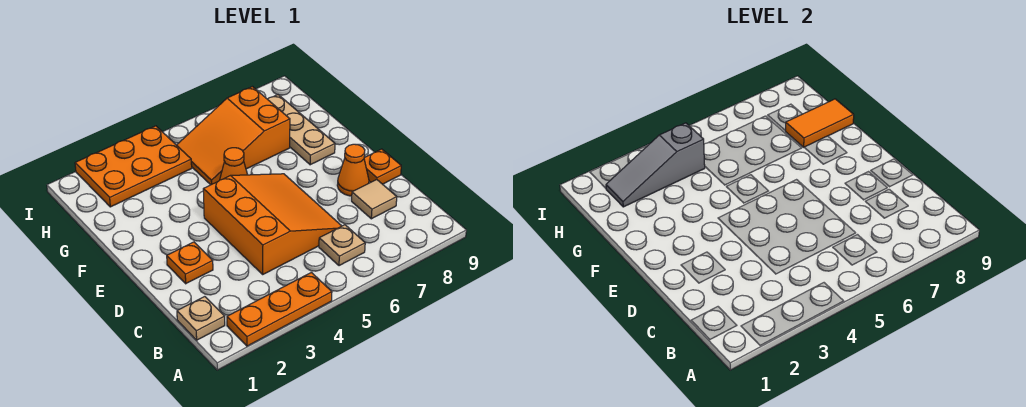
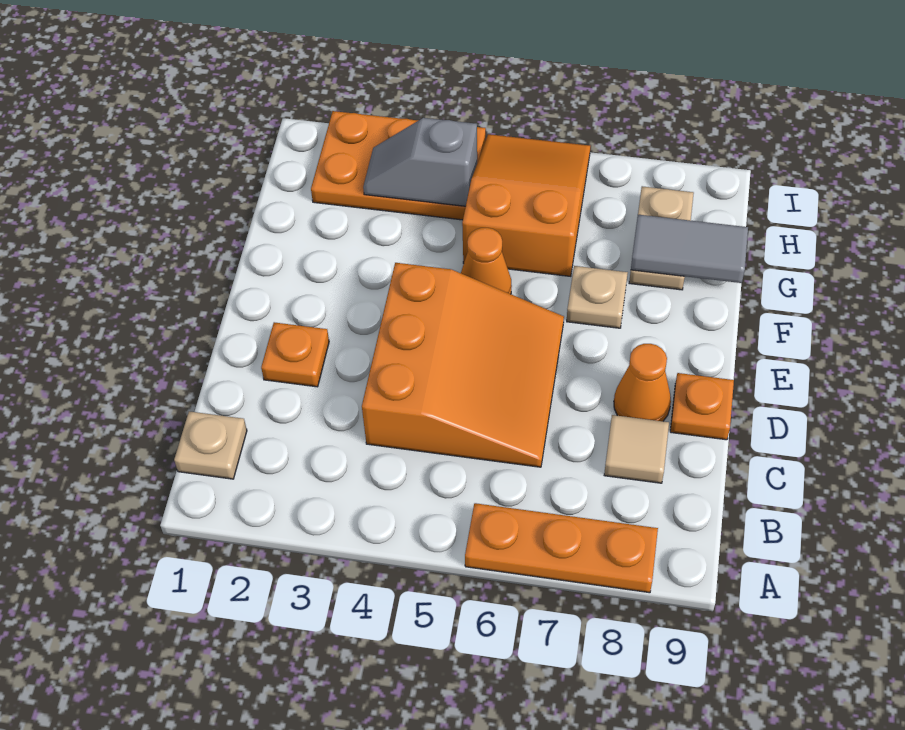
orange plate A2:A4 level 1 -> orange plate A6:A8 level 1
tan plate B6 level 1 -> tan plate F7 level 1
tan plate F8:H8 level 1 -> tan plate G8:H8 level 1
orange slope G5:H7 level 1 top 7 -> orange slope G5:I6 level 1 top G
orange tile G8:G9 level 2 -> grey tile G8:G9 level 2
grey slope H2:H4 level 2 top 4 -> grey slope H3:H4 level 2 top 4

